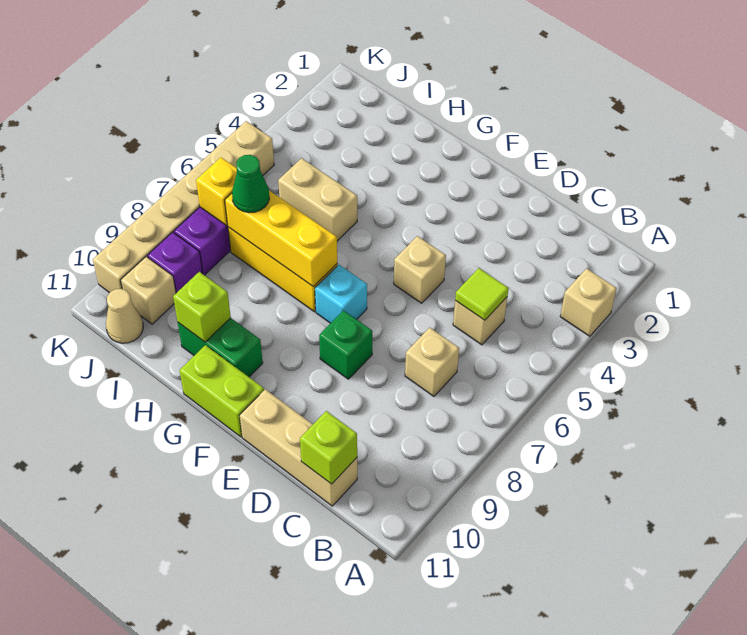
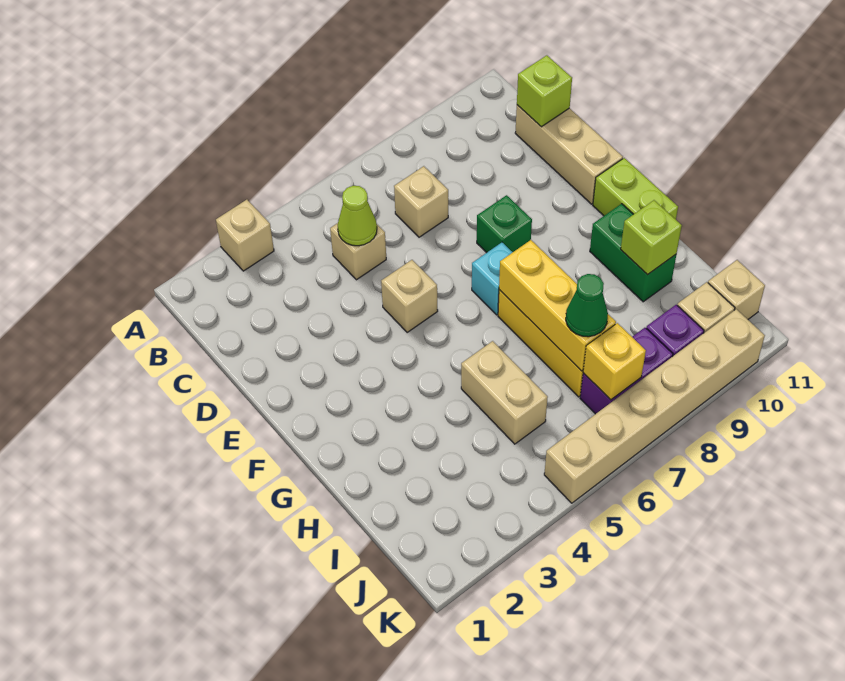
lime tile C5 level 2 -> lime cone C5 level 2
tan cone J11 level 1 -> tan brick J11 level 1

